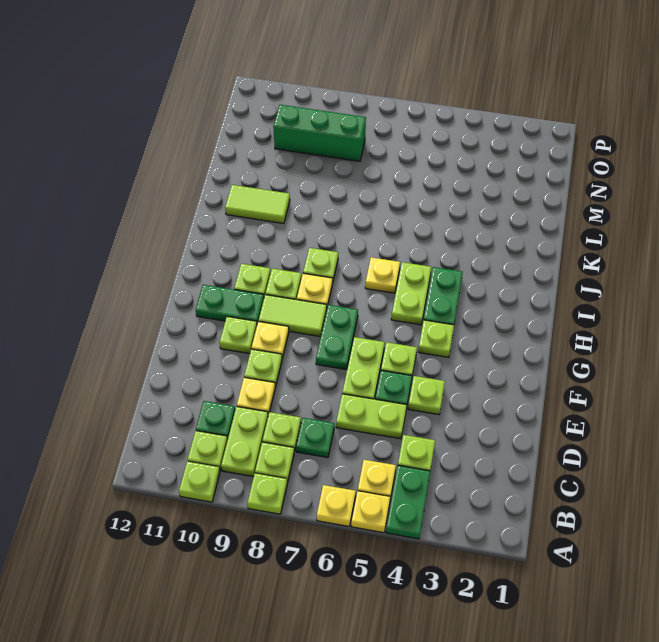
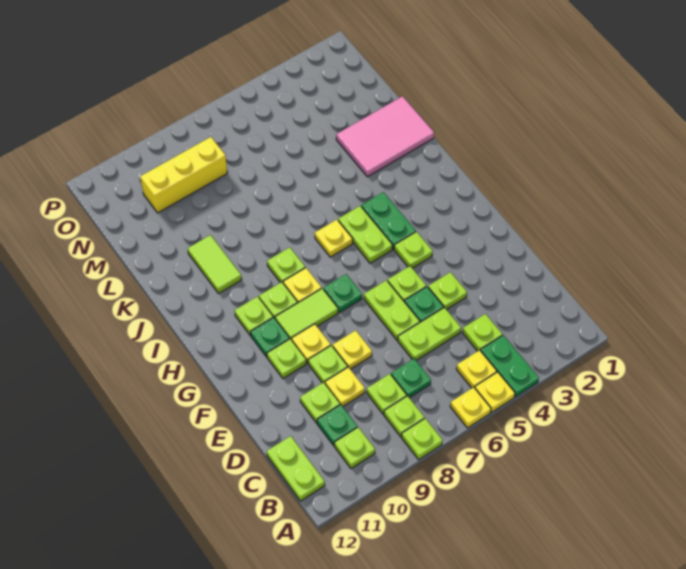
lime plate A10 level 1 -> lime plate D10 level 1
lime plate B9:C9 level 1 -> lime plate B12:C12 level 1
none -> yellow plate E8 level 1
green plate F7:G7 level 1 -> green plate G7 level 1
green plate G10:G11 level 1 -> green plate G10 level 1
none -> pink tile K1:L3 level 1
lime tile K10:K11 level 1 -> lime tile J10:K10 level 1
green brick N8:N10 level 1 -> yellow brick N8:N10 level 1

